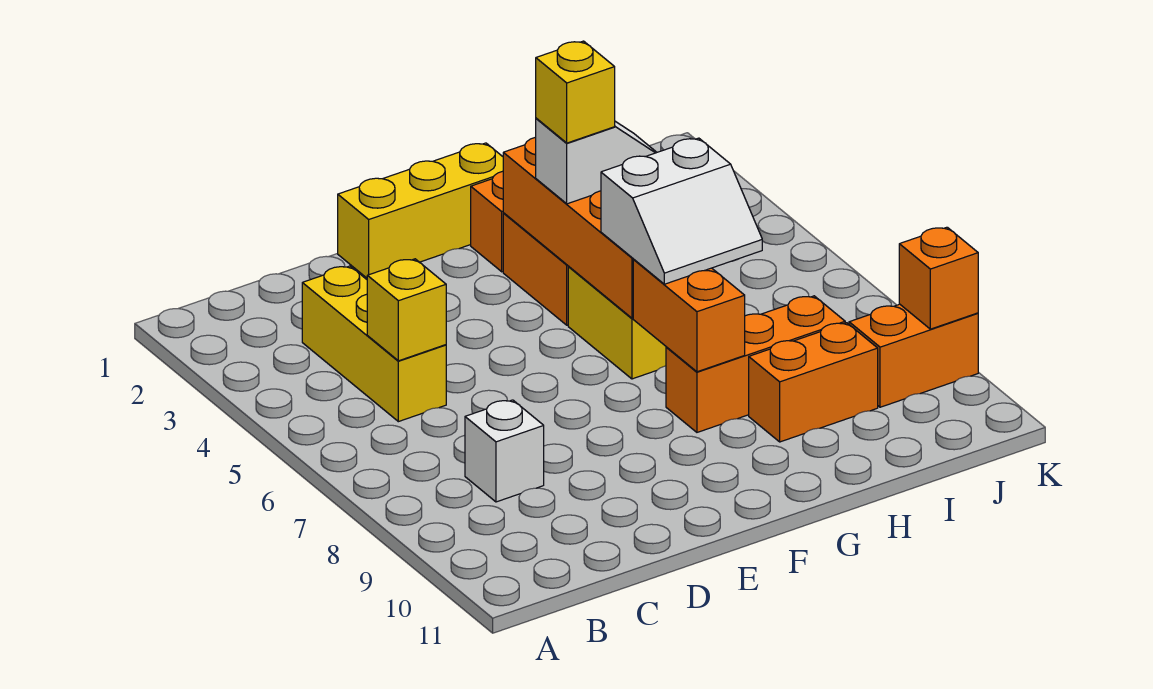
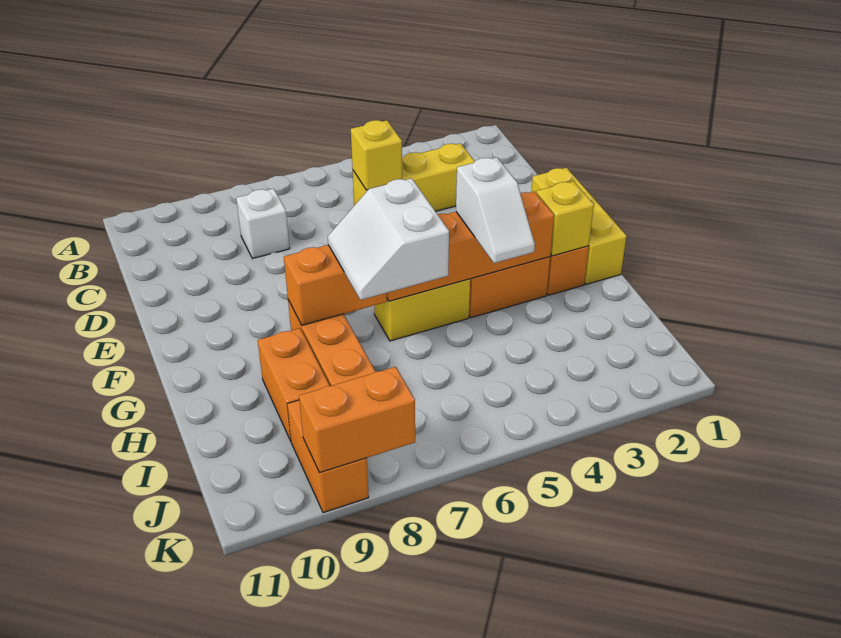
yellow brick G4 level 4 -> yellow brick G2 level 2
orange brick K9 level 2 -> orange brick K8:K9 level 2

